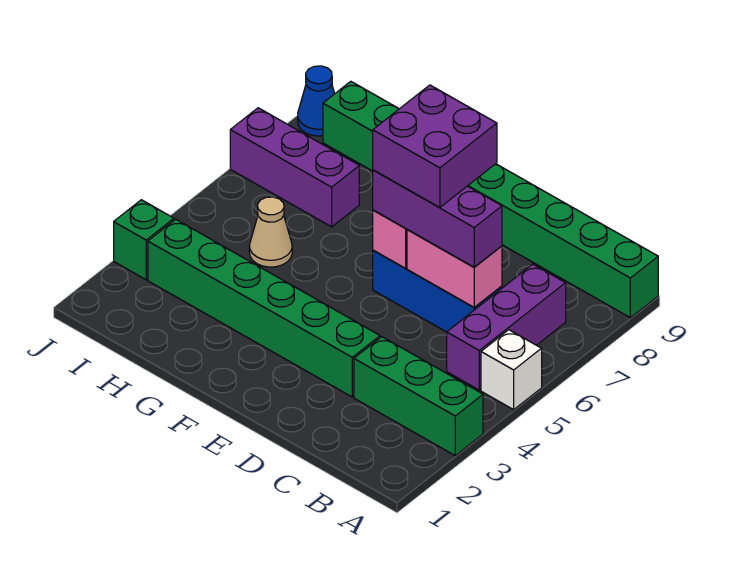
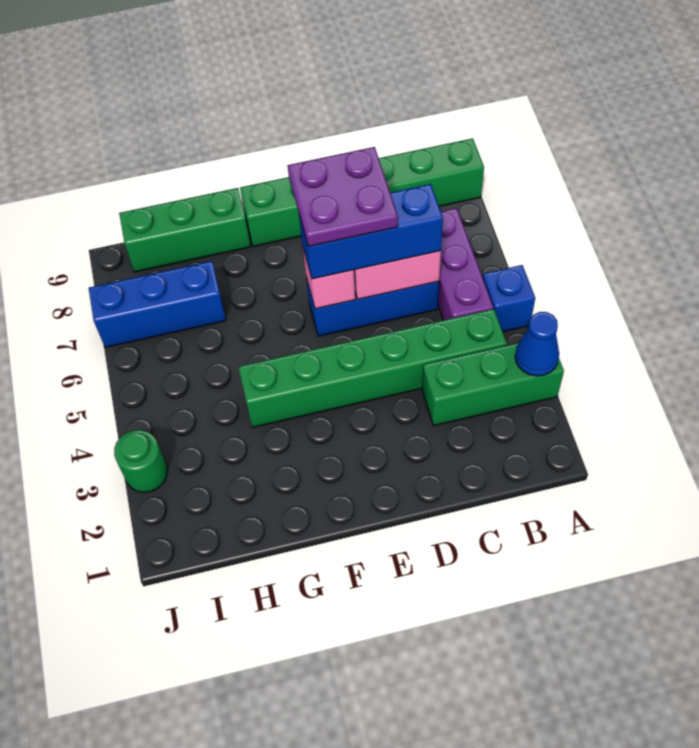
white brick A5 level 1 -> blue brick A5 level 1
purple brick C6:E6 level 3 -> blue brick C6:E6 level 3
green brick D3:I3 level 1 -> green brick B4:G4 level 1
purple brick D6:E7 level 4 -> purple plate D6:E7 level 4
tan cone H5 level 1 -> none
purple brick H7:J7 level 1 -> blue brick H7:J7 level 1
green brick J3 level 1 -> green round brick J3 level 1
blue cone J9 level 1 -> blue cone A3 level 2

